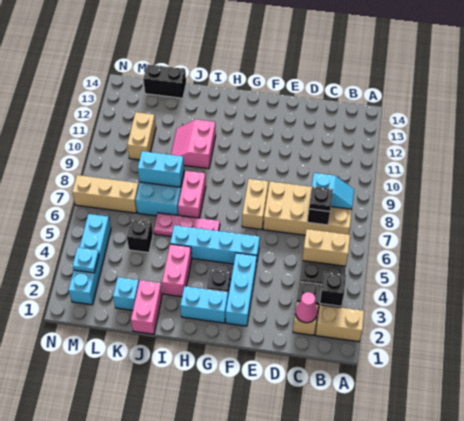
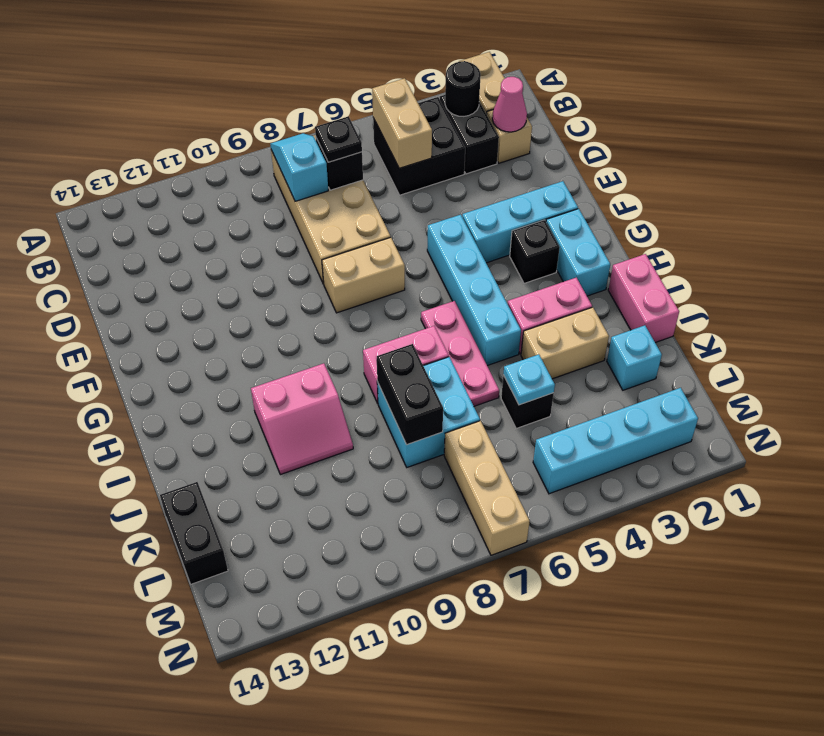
black brick B3 level 2 -> black round brick B3 level 2
pink brick J1:J2 level 1 -> pink brick I1:J1 level 1
cyan brick J8:K8 level 2 -> black brick J8:K8 level 2
tan brick L10:L11 level 1 -> tan brick J3:J4 level 1
cyan plate M3 level 2 -> cyan plate K5 level 2

